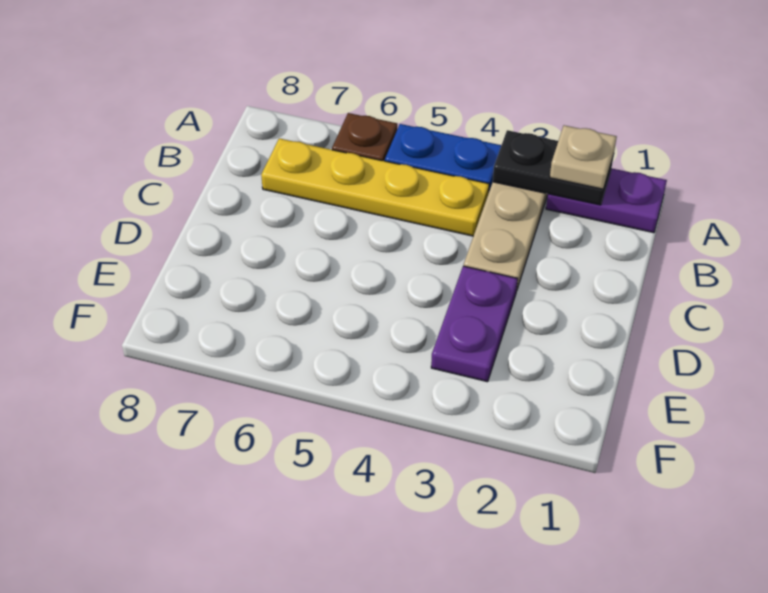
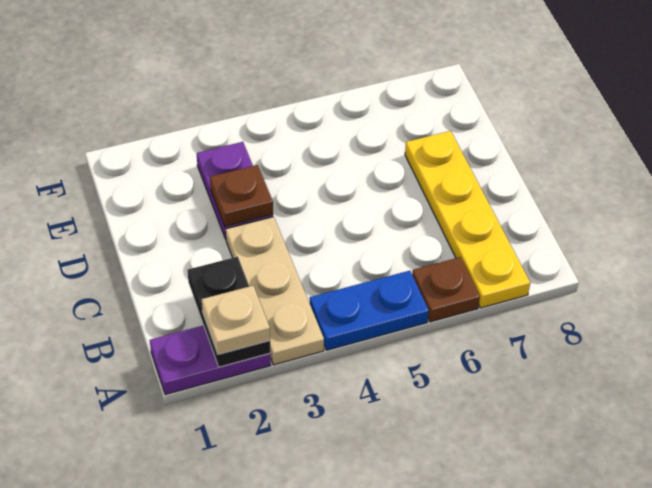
black plate A2:A3 level 2 -> black plate A2:B2 level 2
yellow plate B4:B7 level 1 -> yellow plate A7:D7 level 1
none -> brown plate D3 level 2

